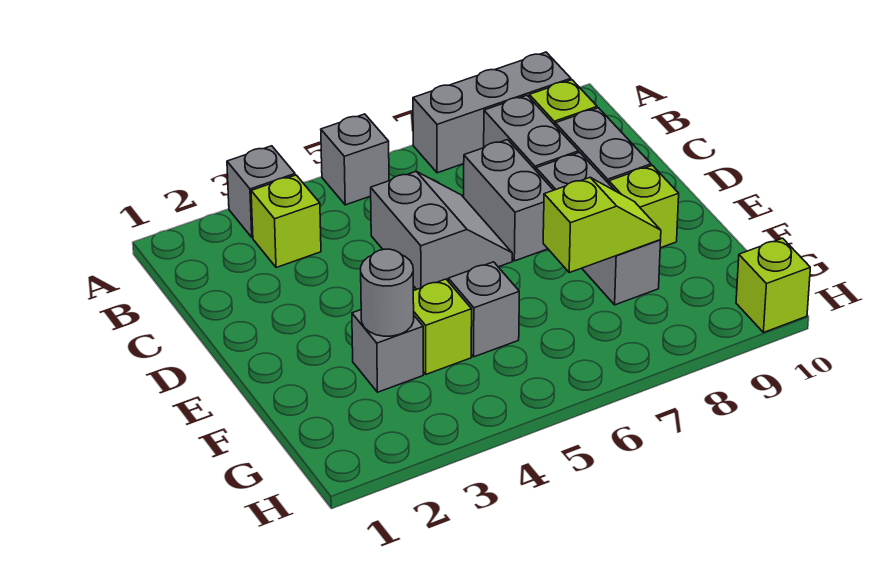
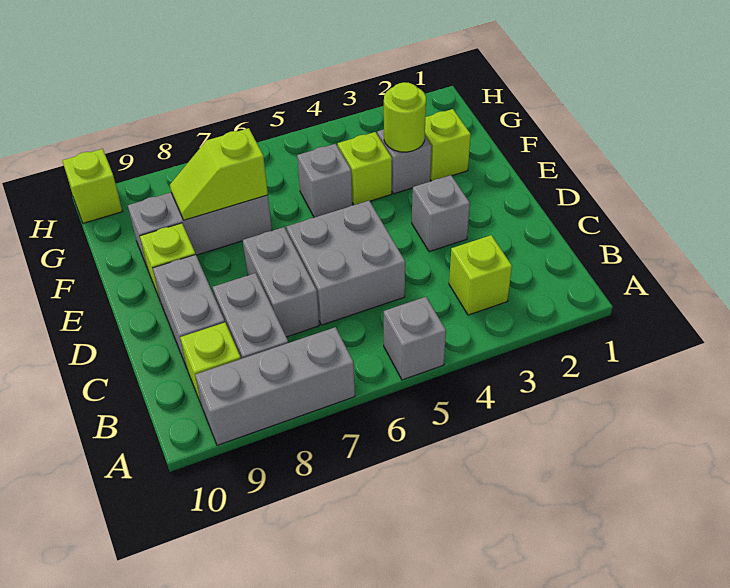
grey brick A3 level 1 -> grey brick D3 level 1
grey slope C5:D6 level 1 top 5 -> grey brick C5:D6 level 1
grey brick D8:F8 level 1 -> grey brick F7:F9 level 1
none -> lime brick F2 level 1
grey round brick F3 level 2 -> lime round brick F3 level 2

